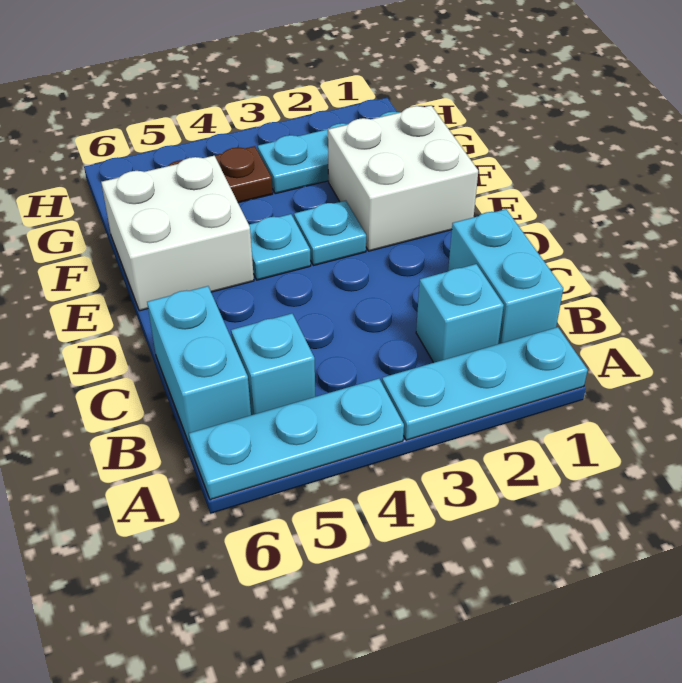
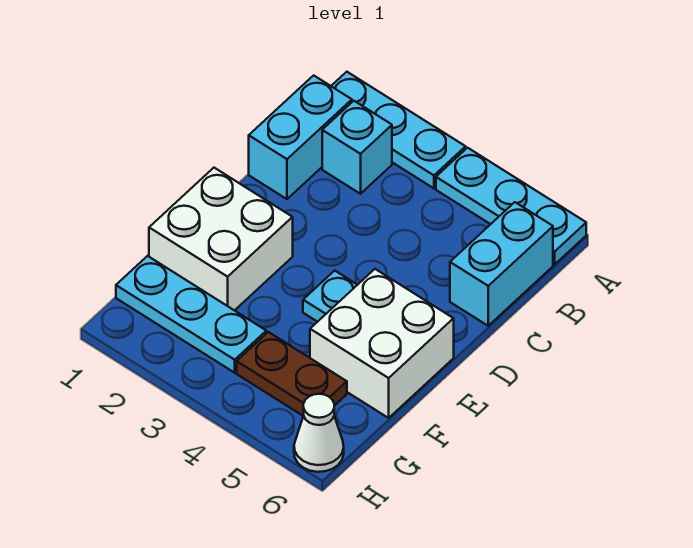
cyan brick B5 level 1 -> none
cyan plate E3 level 1 -> none
none -> white cone H6 level 1

